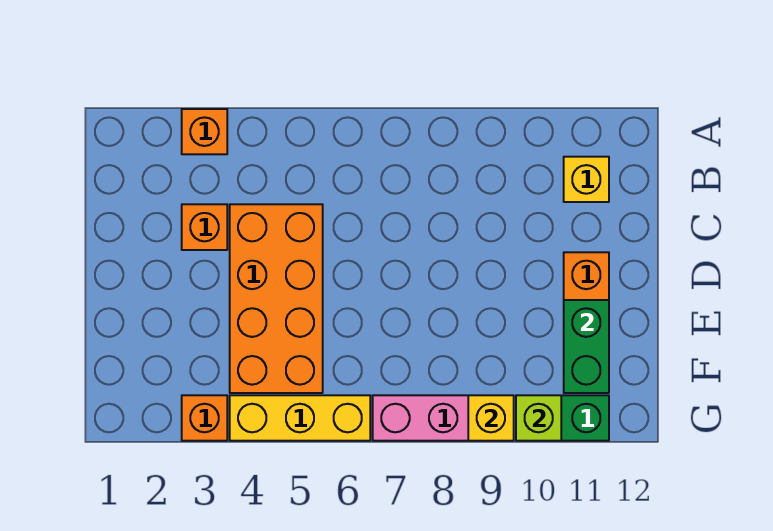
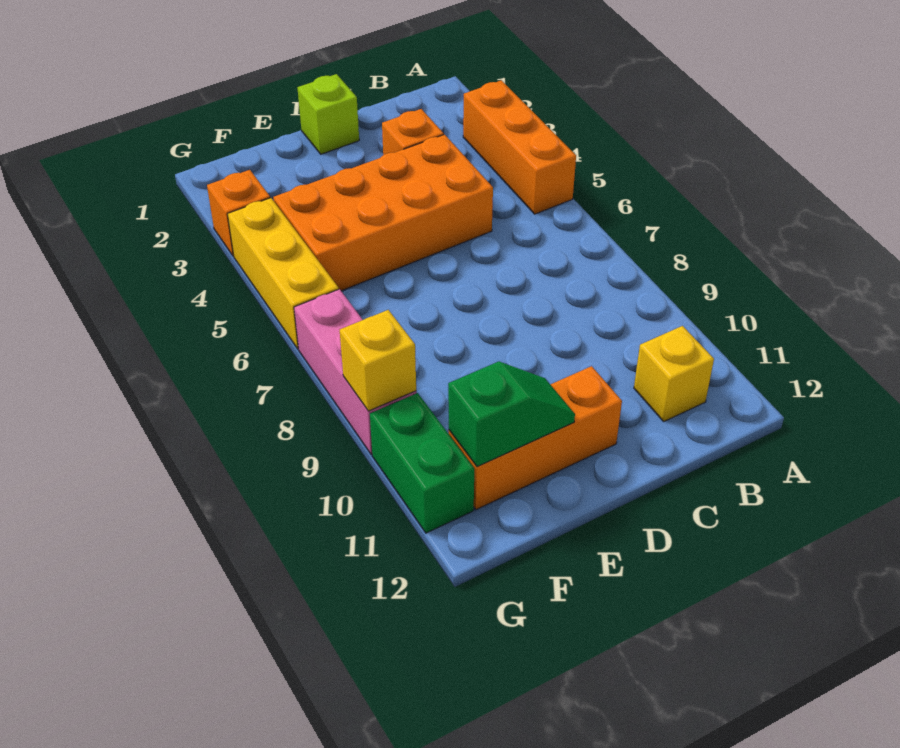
orange brick A3 level 1 -> orange brick A3:A5 level 1
green brick E11:F11 level 2 -> green slope E11:F11 level 2 top F
lime brick G10 level 2 -> lime brick D1 level 1

